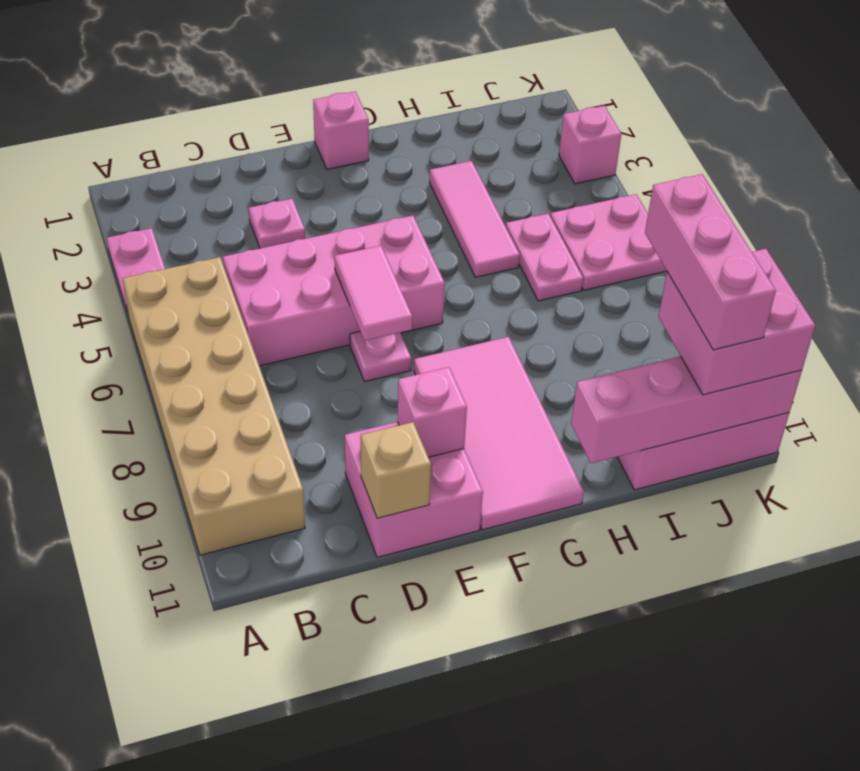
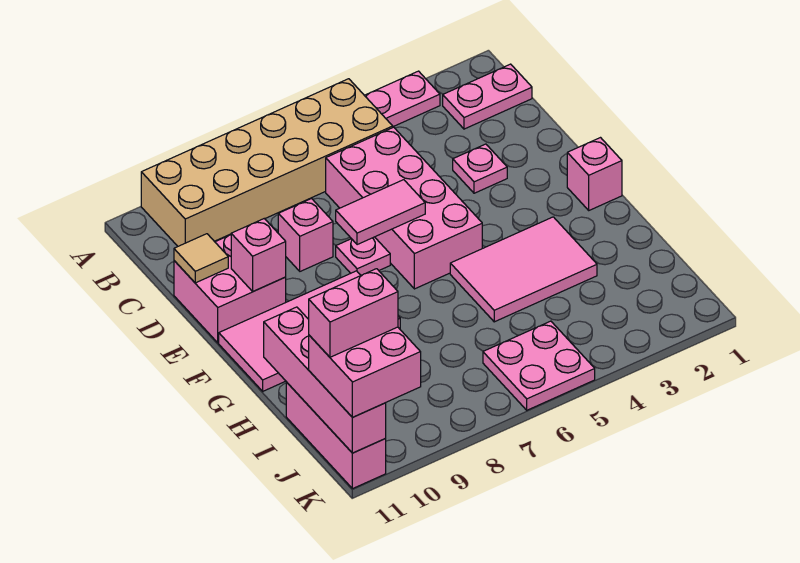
tan brick D11 level 2 -> tan tile D11 level 2
pink tile H3:H5 level 1 -> pink tile G3:H5 level 1
pink plate I5:I6 level 1 -> pink plate B1:B2 level 1
pink brick J9:J11 level 4 -> pink brick J10:J11 level 4
pink brick K3 level 1 -> pink brick D8 level 1

